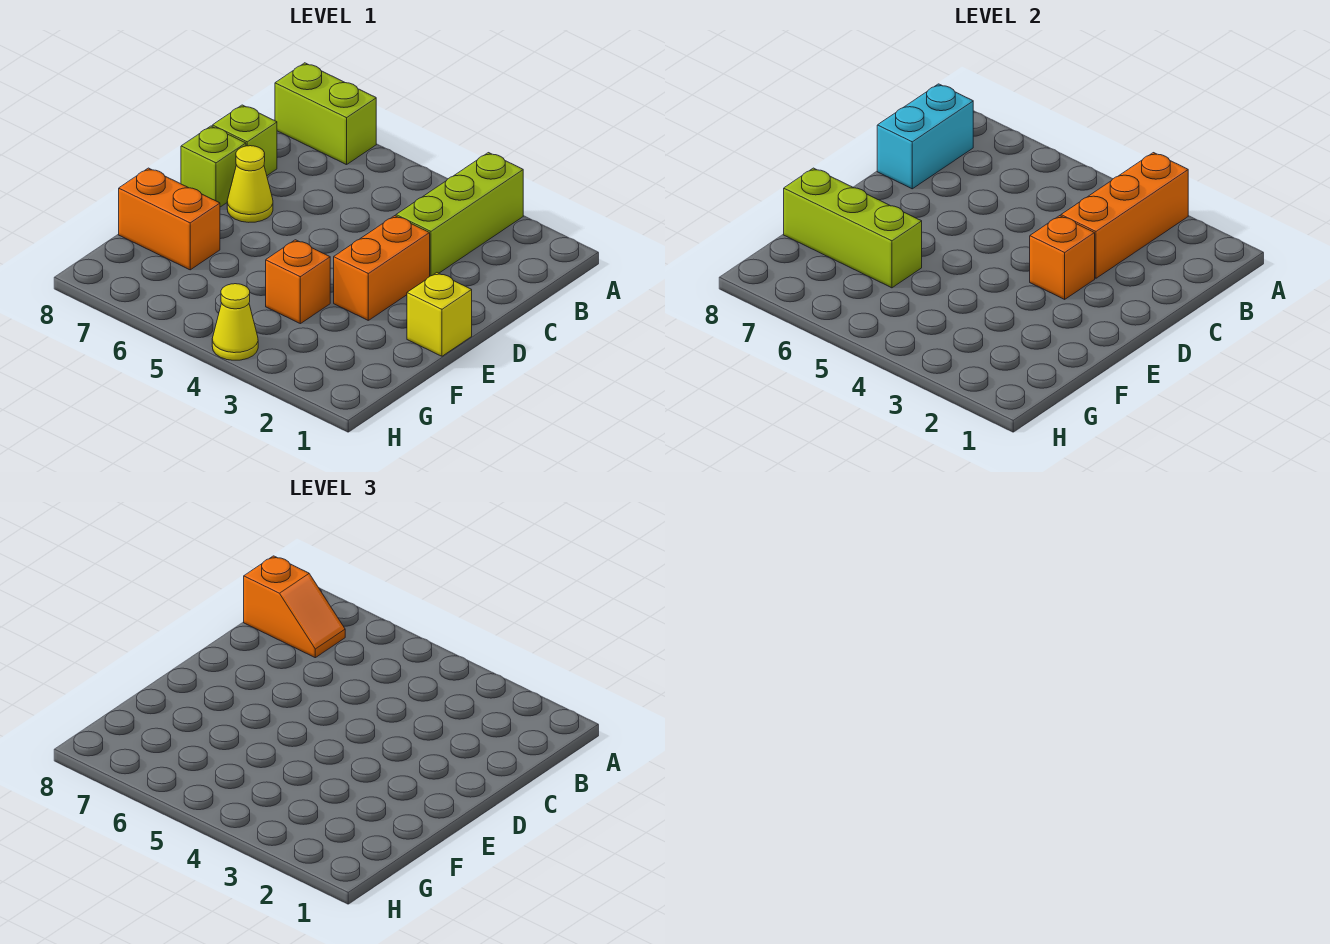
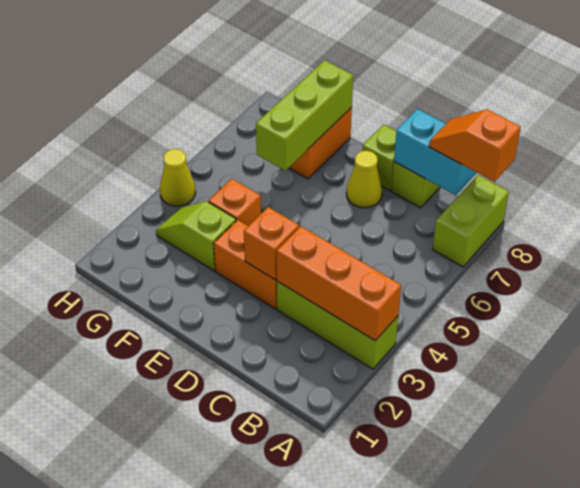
orange slope B7:B8 level 3 top 8 -> orange slope A8:B8 level 3 top A
yellow brick E1 level 1 -> none
none -> lime slope F3:G3 level 1 top F

